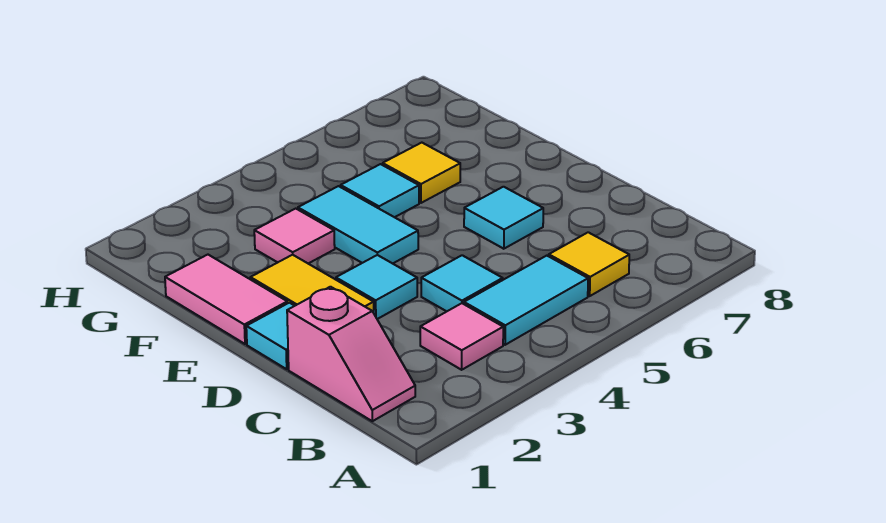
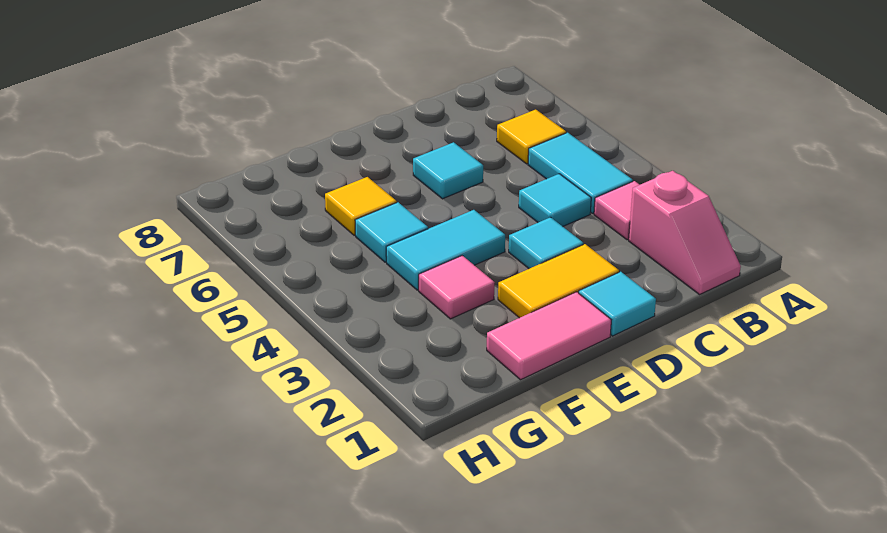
pink slope B1:C1 level 1 top C -> pink slope B1:B2 level 1 top 2

